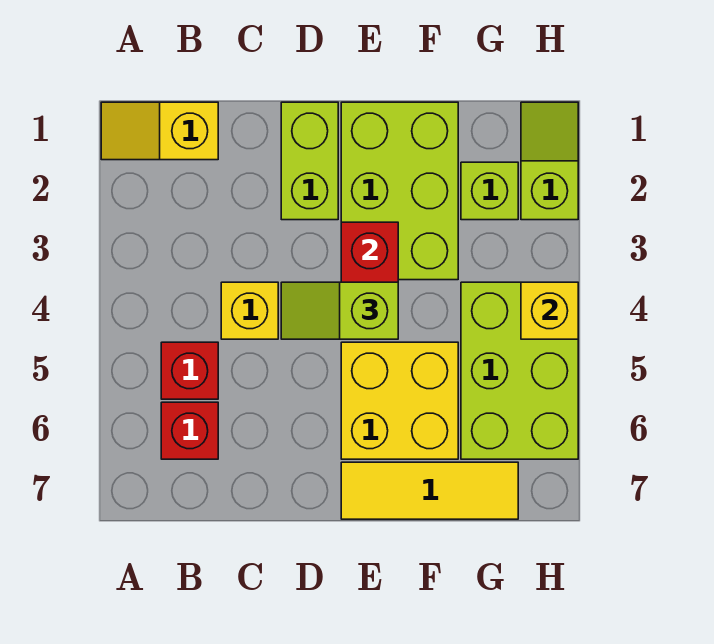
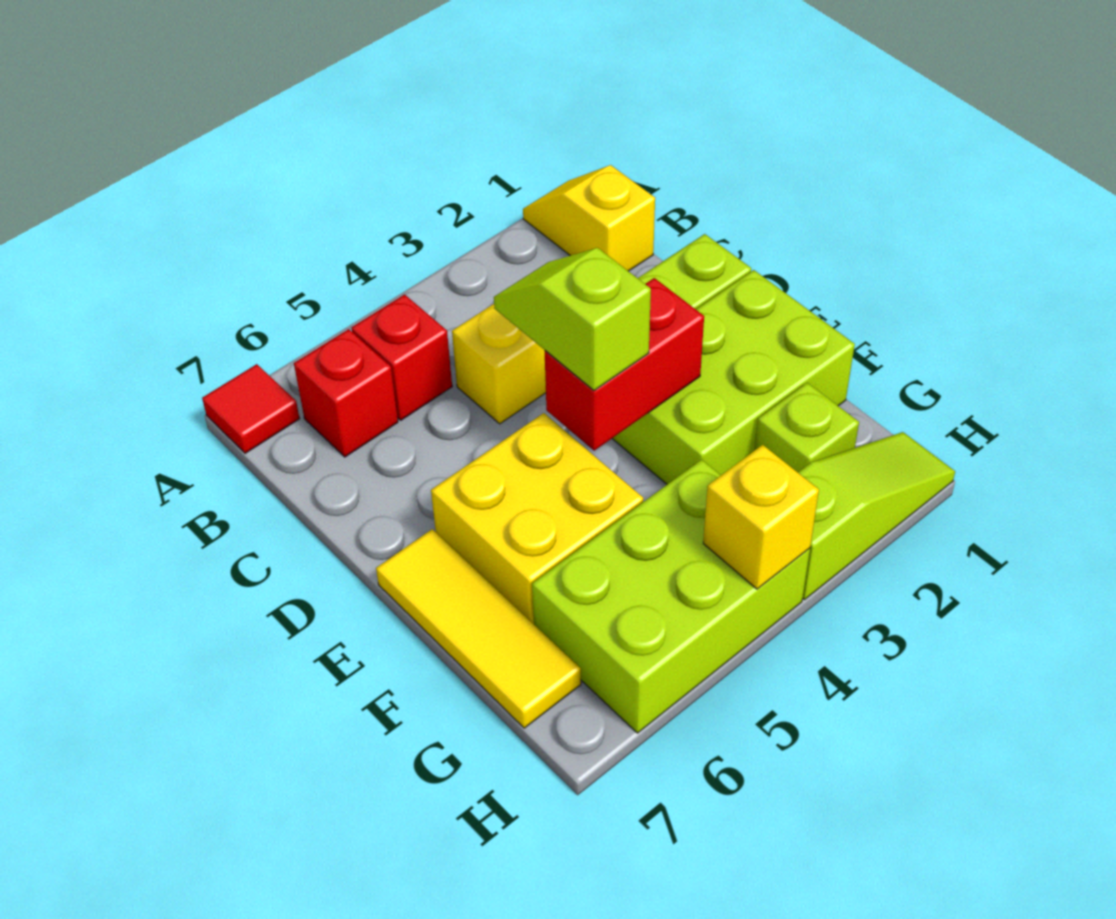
none -> red tile A7 level 1
lime slope H1:H2 level 1 top 2 -> lime slope H1:H3 level 1 top 3

